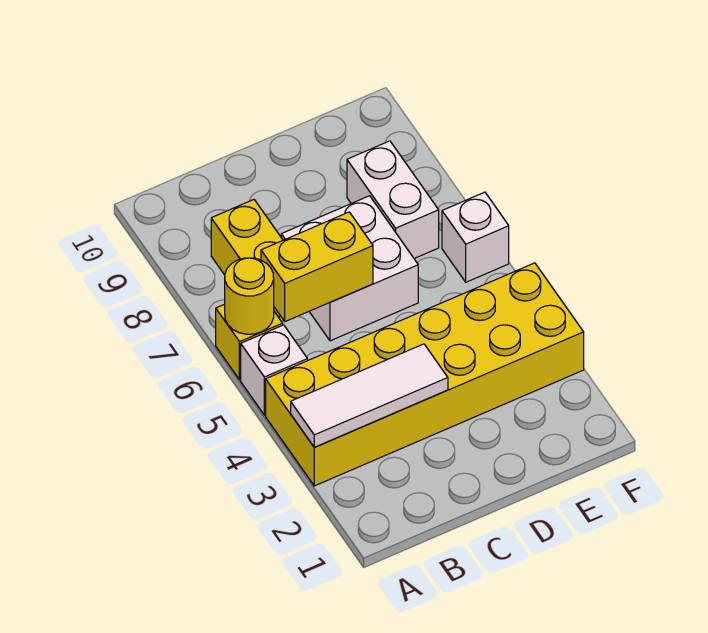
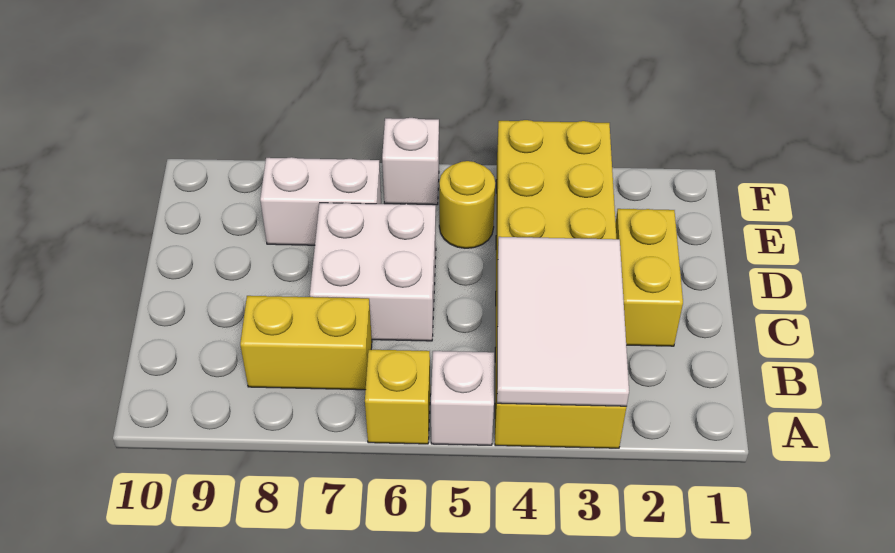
white tile A3:C3 level 2 -> white tile A3:C4 level 2
yellow round brick A6 level 2 -> yellow round brick E5 level 1
yellow brick B6:C6 level 2 -> yellow brick C2:D2 level 1

